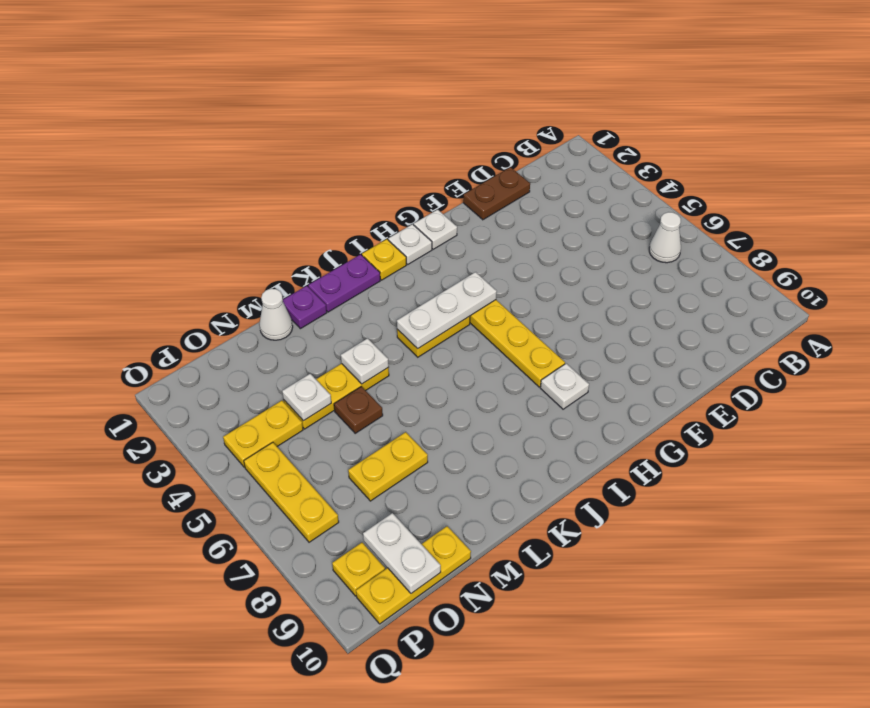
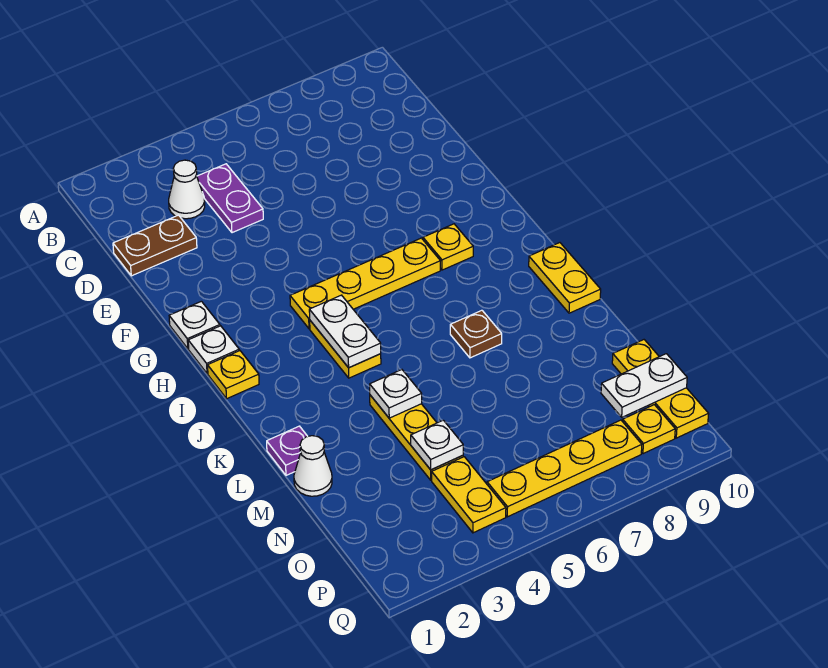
white cone B6 level 1 -> white cone C3 level 1
brown plate D1:E1 level 1 -> brown plate D1:D2 level 1
white plate H4:J4 level 2 -> white plate I4:J4 level 2
white plate H8 level 1 -> yellow plate H8 level 1
purple plate J1:K1 level 1 -> purple plate C4:D4 level 1
brown plate M5 level 1 -> brown plate K7 level 1
yellow plate M7:N7 level 1 -> yellow plate J10:K10 level 1
yellow plate P5:P7 level 1 -> yellow plate P5:P8 level 1

